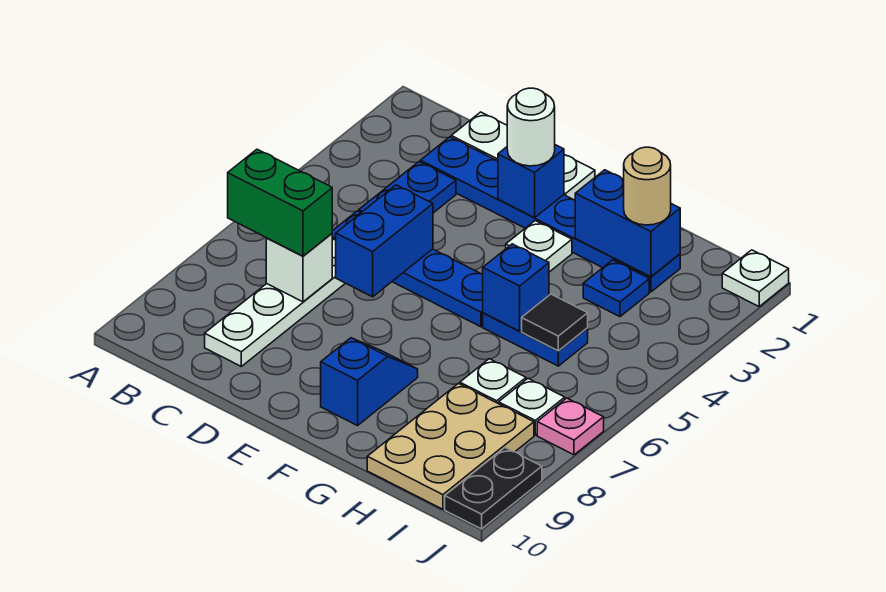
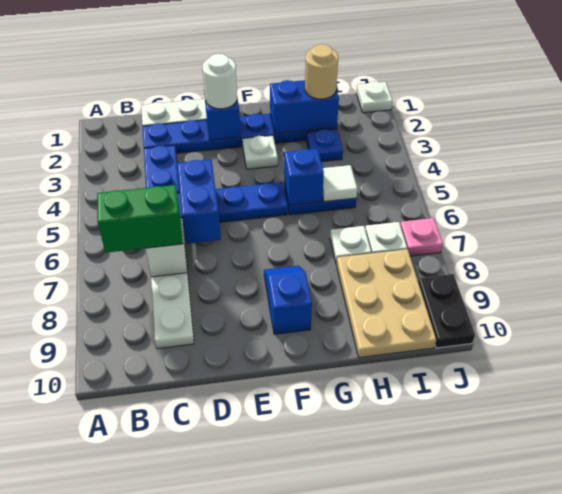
black tile H5 level 2 -> white tile H5 level 2

